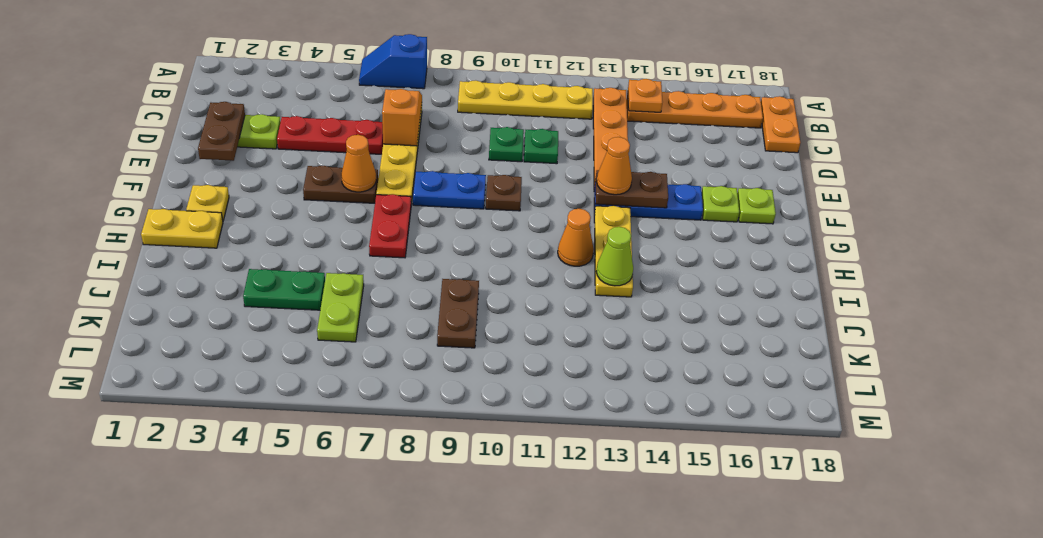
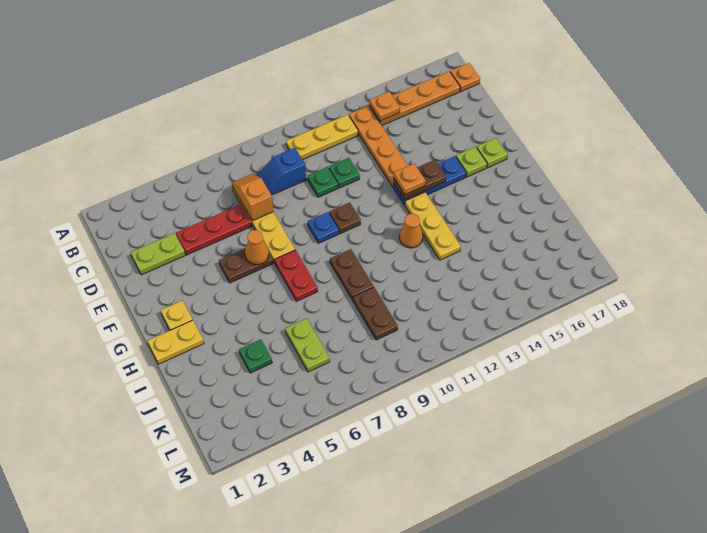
blue slope A6:A7 level 1 top 7 -> blue slope C8:C9 level 1 top 9
yellow plate B9:B12 level 1 -> yellow plate B10:B12 level 1
orange plate B18:C18 level 1 -> orange plate B18 level 1
brown plate D2:E2 level 2 -> brown plate H9:I9 level 1
blue plate F8:F9 level 1 -> blue plate F9 level 1
orange cone F13 level 3 -> orange plate F13 level 3
lime cone I13 level 2 -> none
green plate J4:J5 level 1 -> green plate J4 level 1

